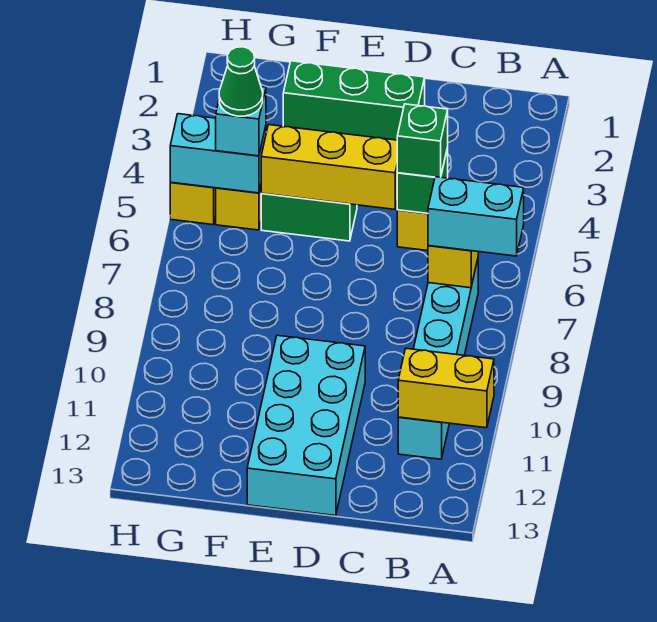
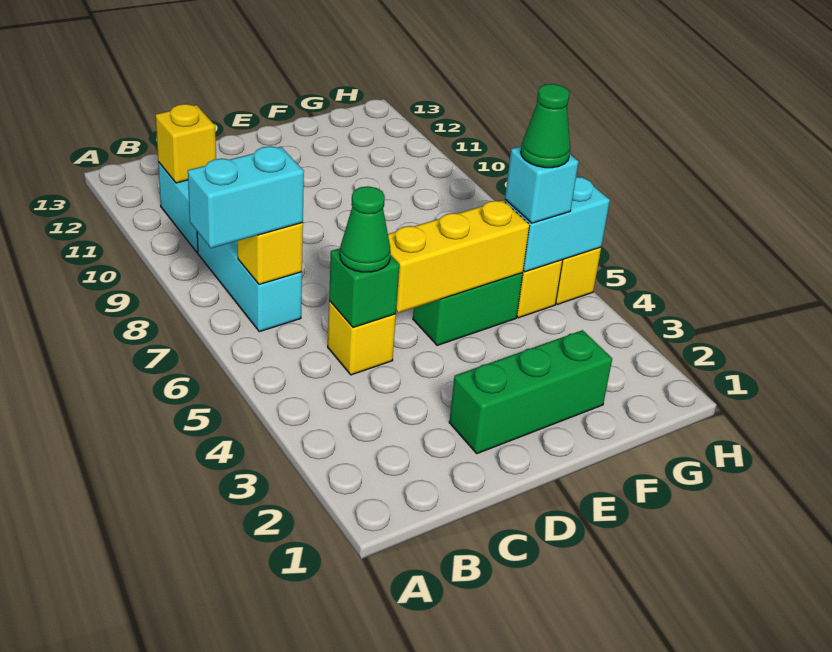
yellow brick A11:B11 level 2 -> yellow brick B11 level 2
green brick C5 level 3 -> green cone C5 level 3
cyan brick D10:E13 level 1 -> none

